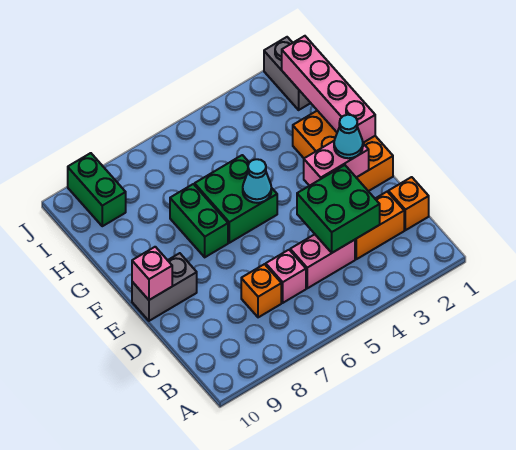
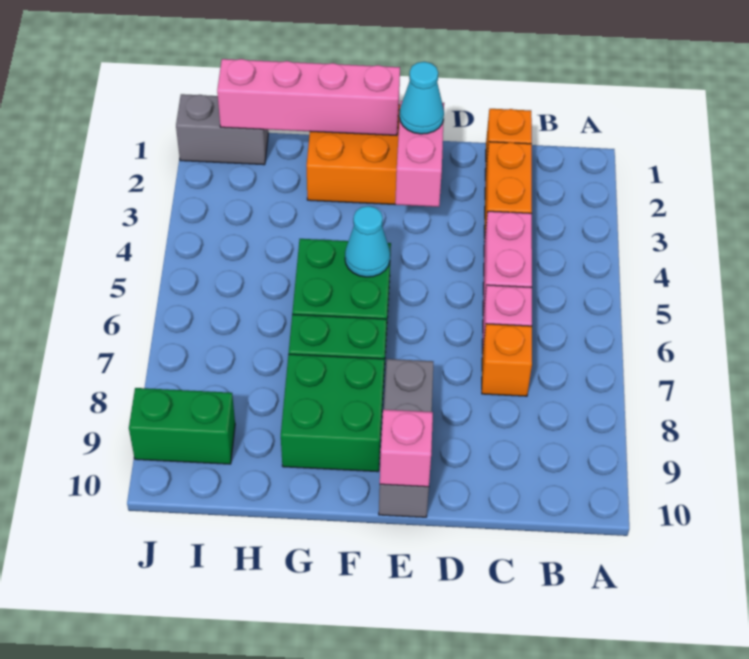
green brick C3:D4 level 2 -> green brick F8:G9 level 1
grey brick E9:E10 level 1 -> grey brick E8:E10 level 1

